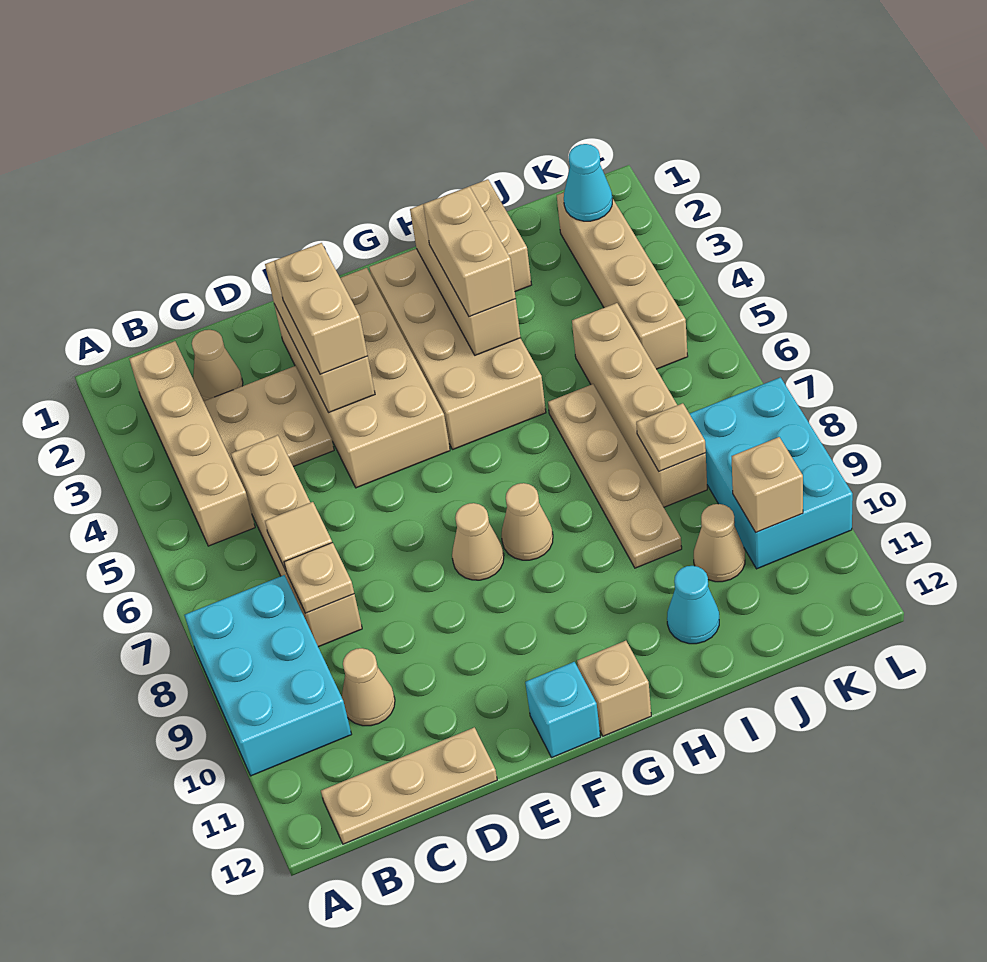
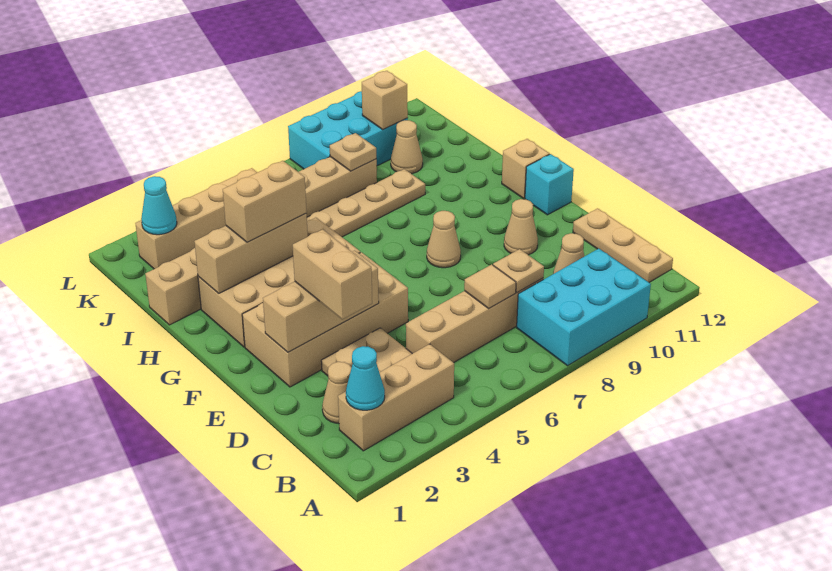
tan brick B2:B5 level 1 -> tan brick B2:B4 level 1
tan brick E3:E4 level 3 -> tan brick D3:E3 level 3
tan cone G8 level 1 -> tan cone E10 level 1
cyan cone I11 level 1 -> cyan cone B2 level 2

